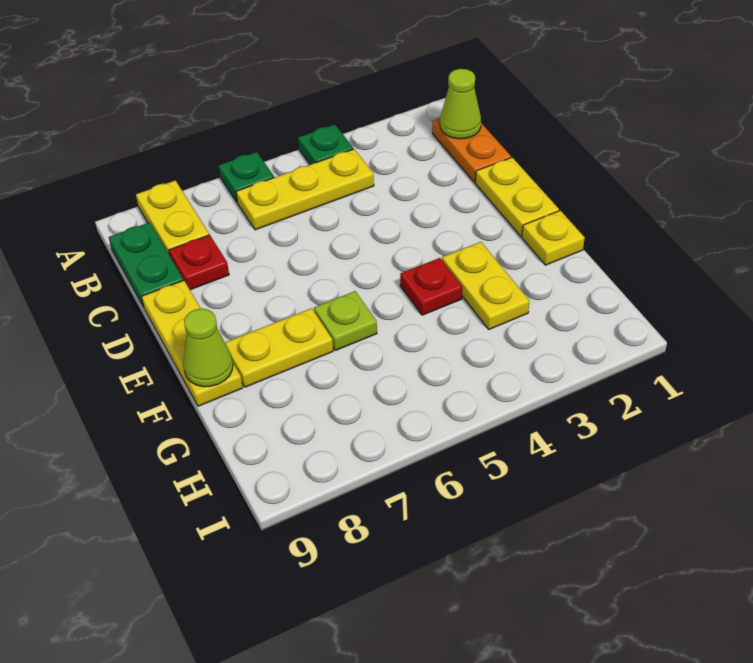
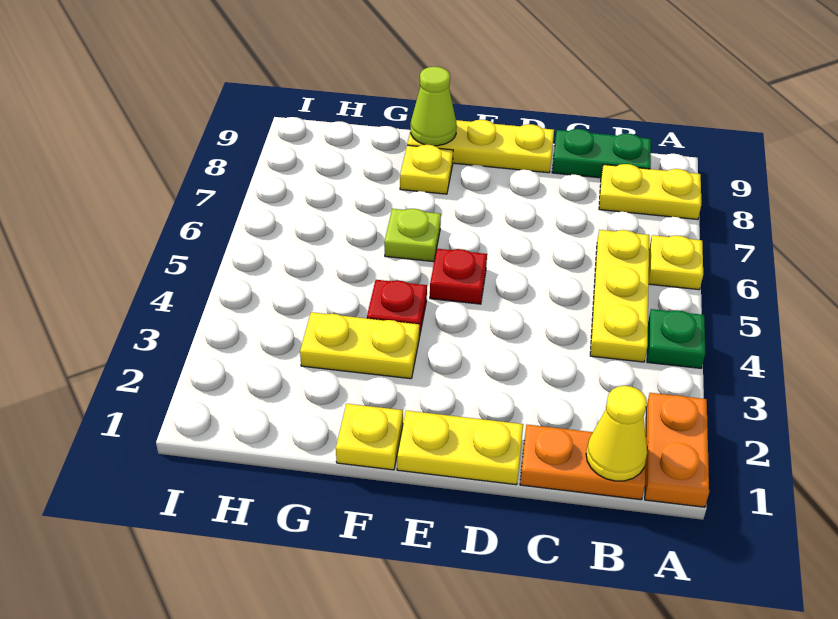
none -> orange plate A1:A2 level 1
green plate A6 level 1 -> yellow plate A6 level 1
lime cone B1 level 2 -> yellow cone B1 level 2
red plate C8 level 1 -> red plate E5 level 1
yellow plate F7:F8 level 1 -> yellow plate F8 level 1

